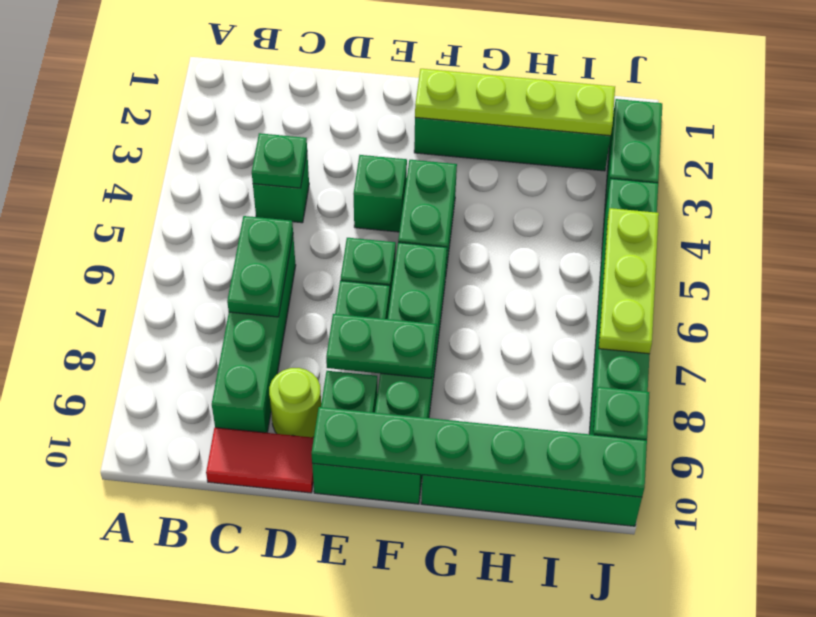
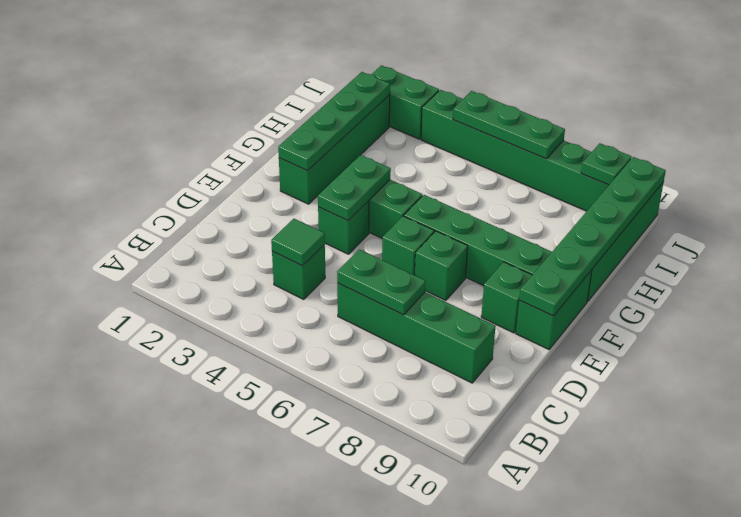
green plate C4 level 2 -> green tile C4 level 2
red tile C10:D10 level 1 -> none
lime round brick D9 level 1 -> none
green plate E8:F8 level 2 -> green plate E4:F4 level 2
lime plate F2:I2 level 2 -> green plate F2:I2 level 2
lime plate J5:J7 level 2 -> green plate J5:J7 level 2

